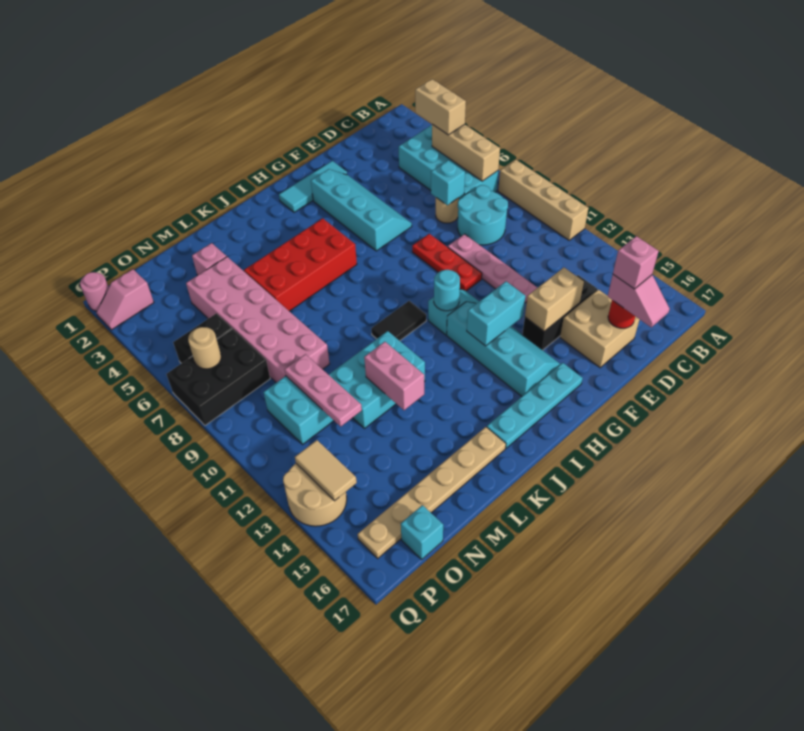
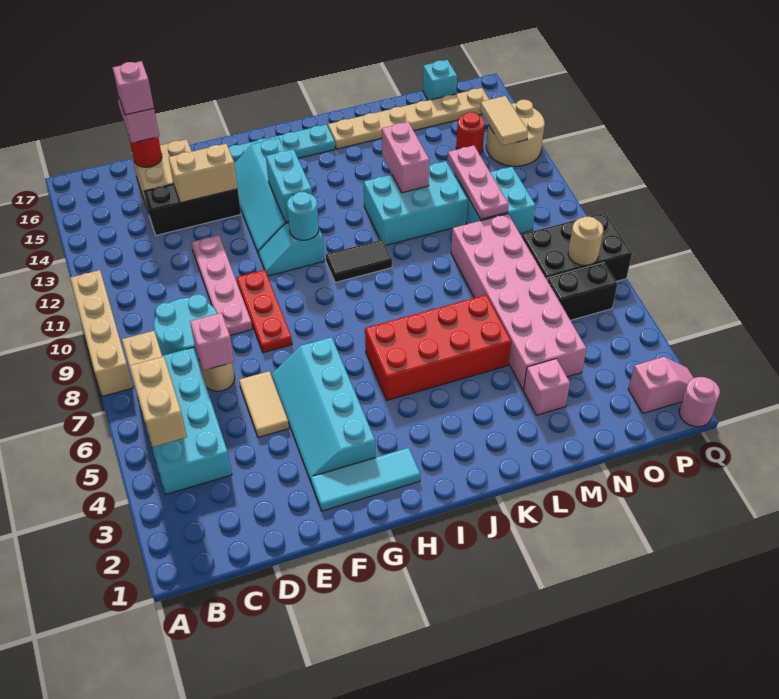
cyan brick D7 level 2 -> pink brick D7 level 2
none -> tan tile E5:E6 level 1
cyan brick G13:H13 level 2 -> cyan brick H12:H13 level 2
none -> red round brick O14 level 1

